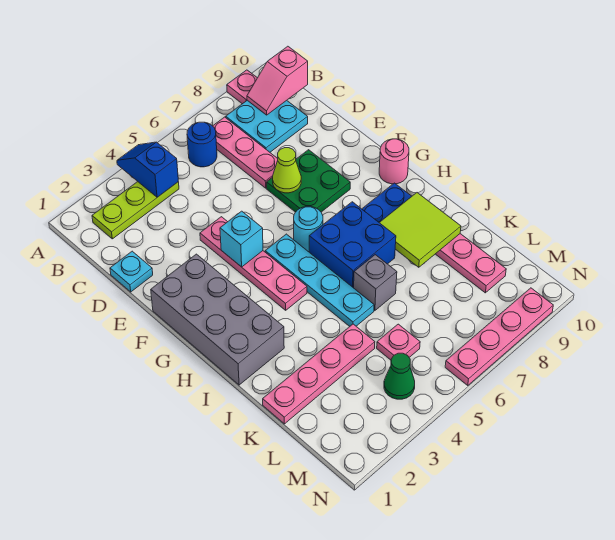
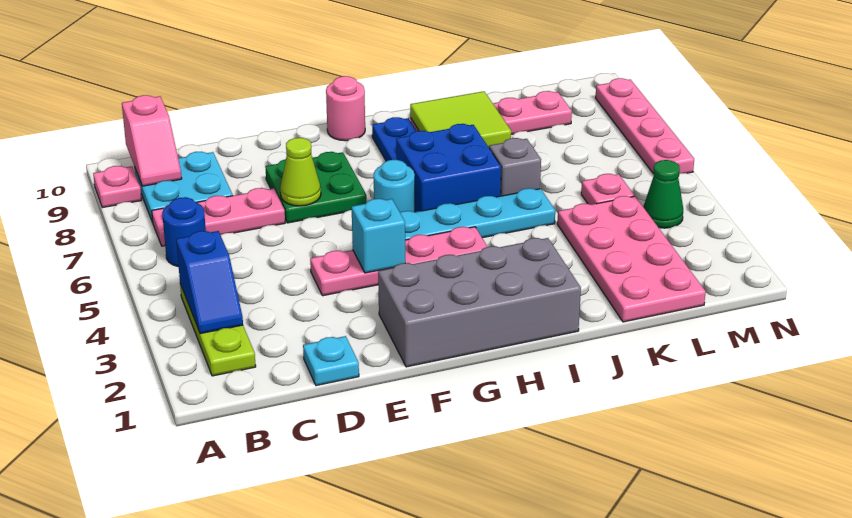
blue slope A4:B4 level 2 top B -> blue slope B3:B4 level 2 top 4
pink plate K1:K4 level 1 -> pink plate K1:L4 level 1

